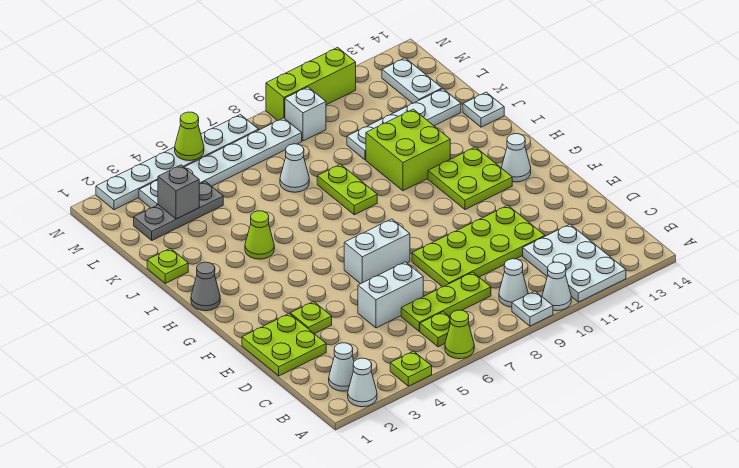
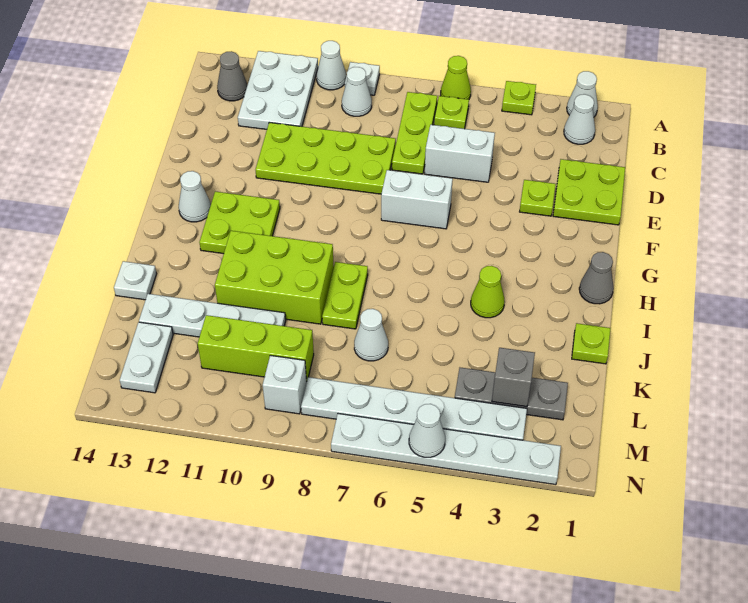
none -> grey cone B13 level 1
lime plate C6:C8 level 1 -> lime plate B7:D7 level 1
lime brick I10:J11 level 1 -> lime brick I9:J11 level 1
lime cone N5 level 2 -> white cone N5 level 2
lime brick N9:N11 level 1 -> lime brick L9:L11 level 1

